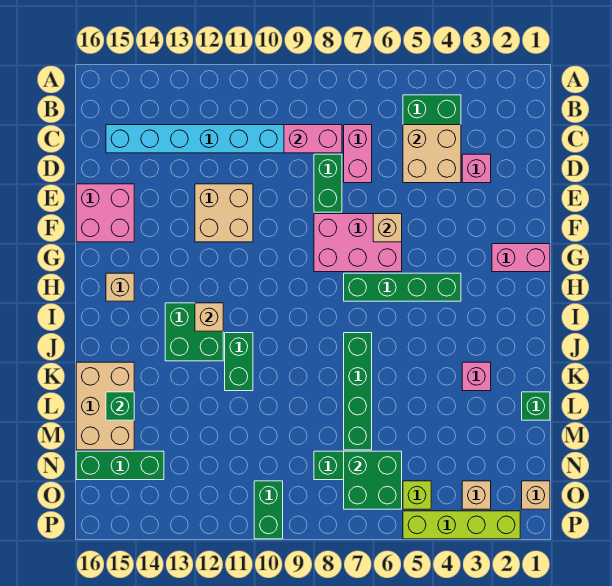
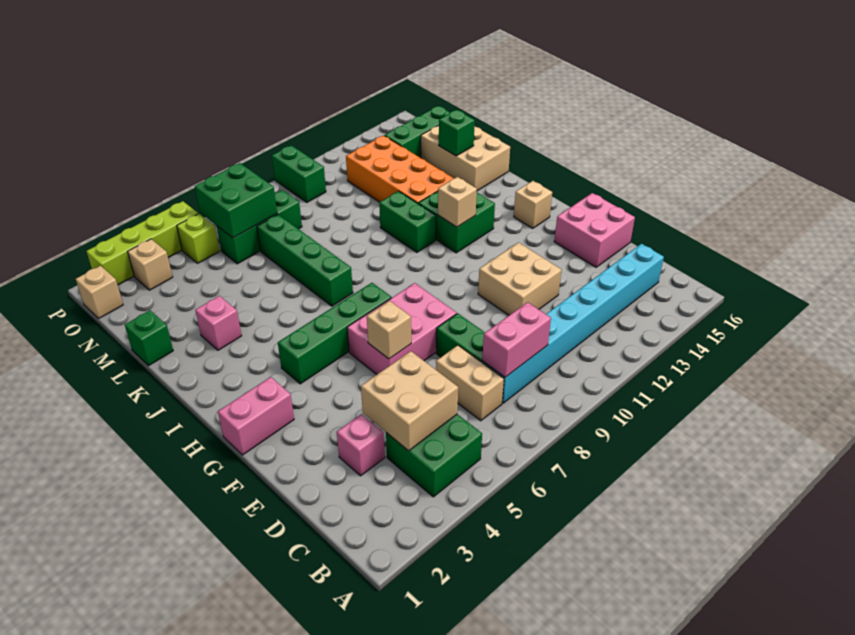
pink brick C7:D7 level 1 -> tan brick C7:D7 level 1
none -> orange brick K12:N13 level 1

